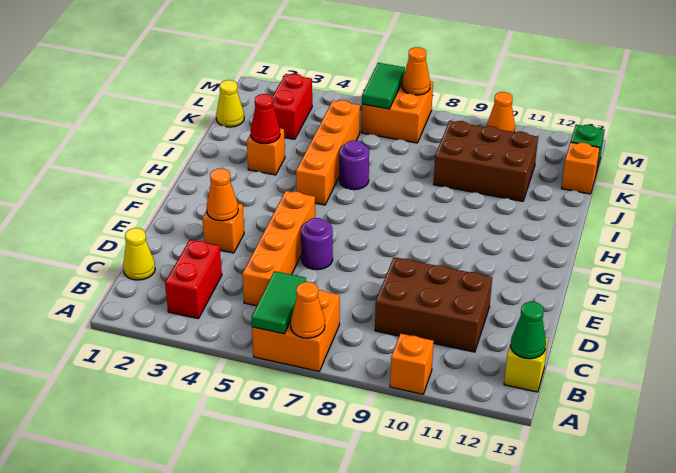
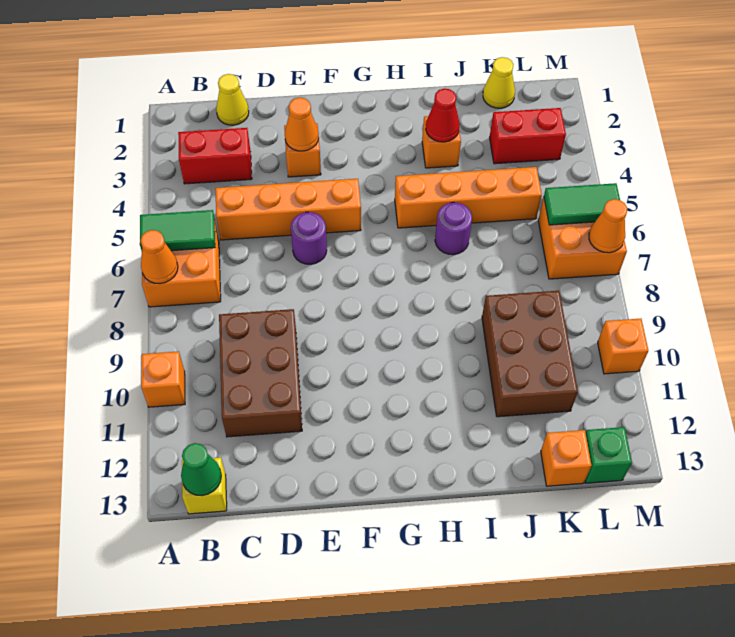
orange cone M10 level 1 -> orange brick M10 level 1

